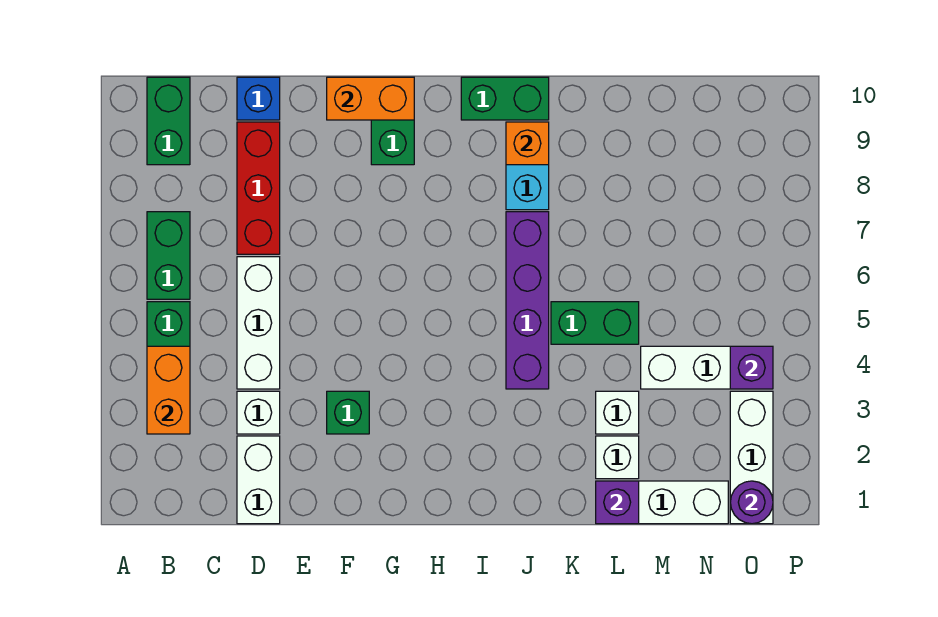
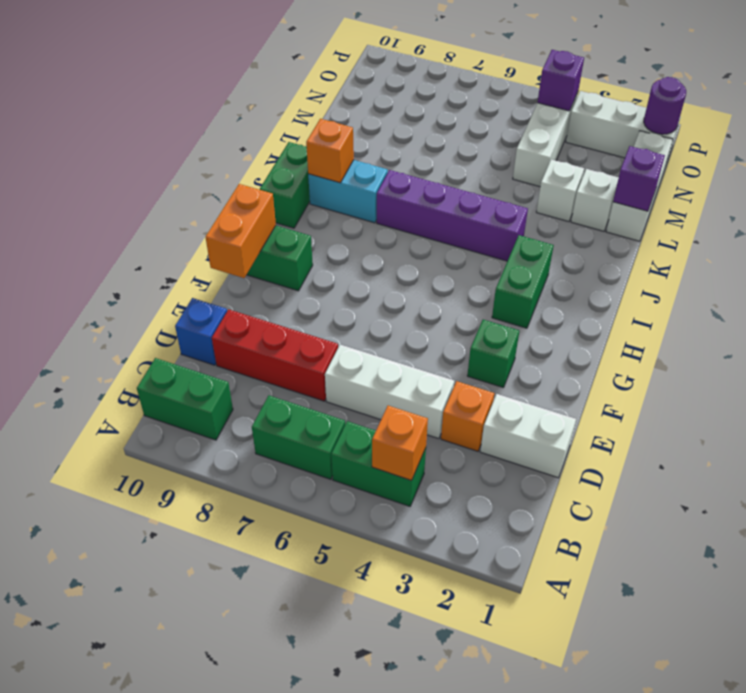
orange brick B3:B4 level 2 -> orange brick B4 level 2
white brick D3 level 1 -> orange brick D3 level 1
green brick K5:L5 level 1 -> green brick H3:I3 level 1

